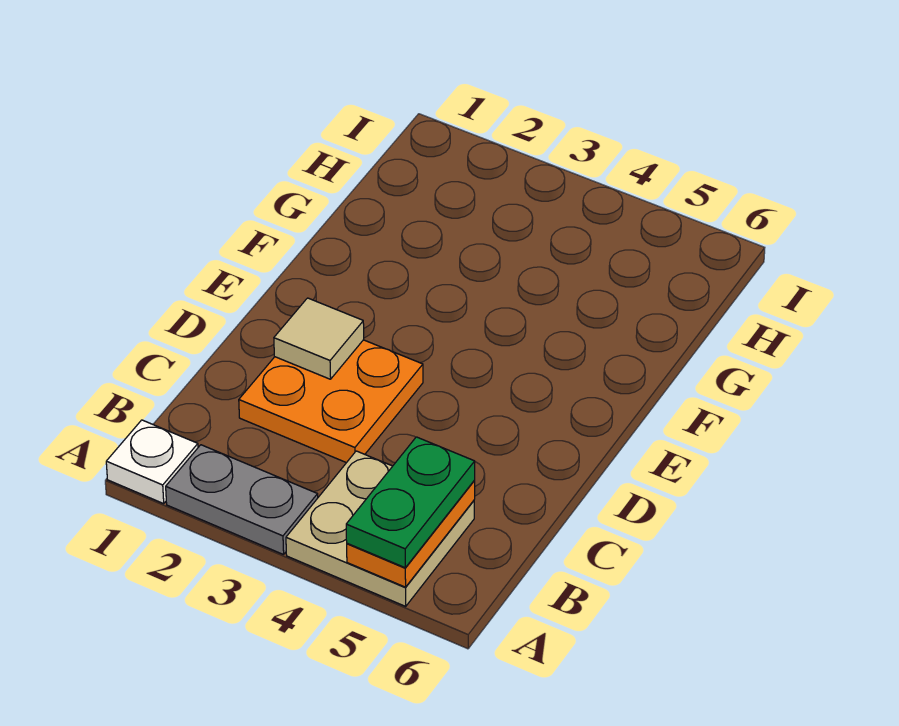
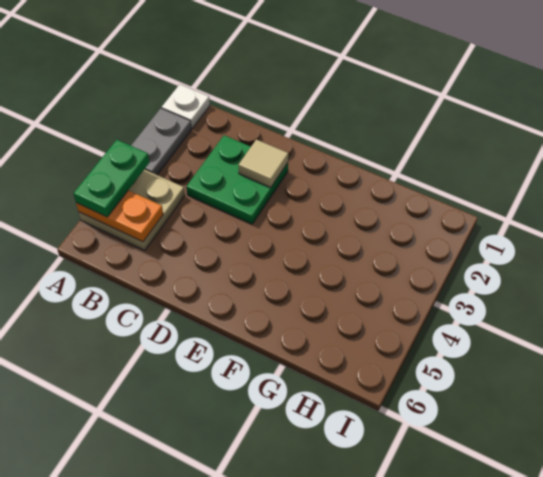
green plate A5:B5 level 3 -> green plate A4:A5 level 3
orange plate C2:D3 level 1 -> green plate C2:D3 level 1

